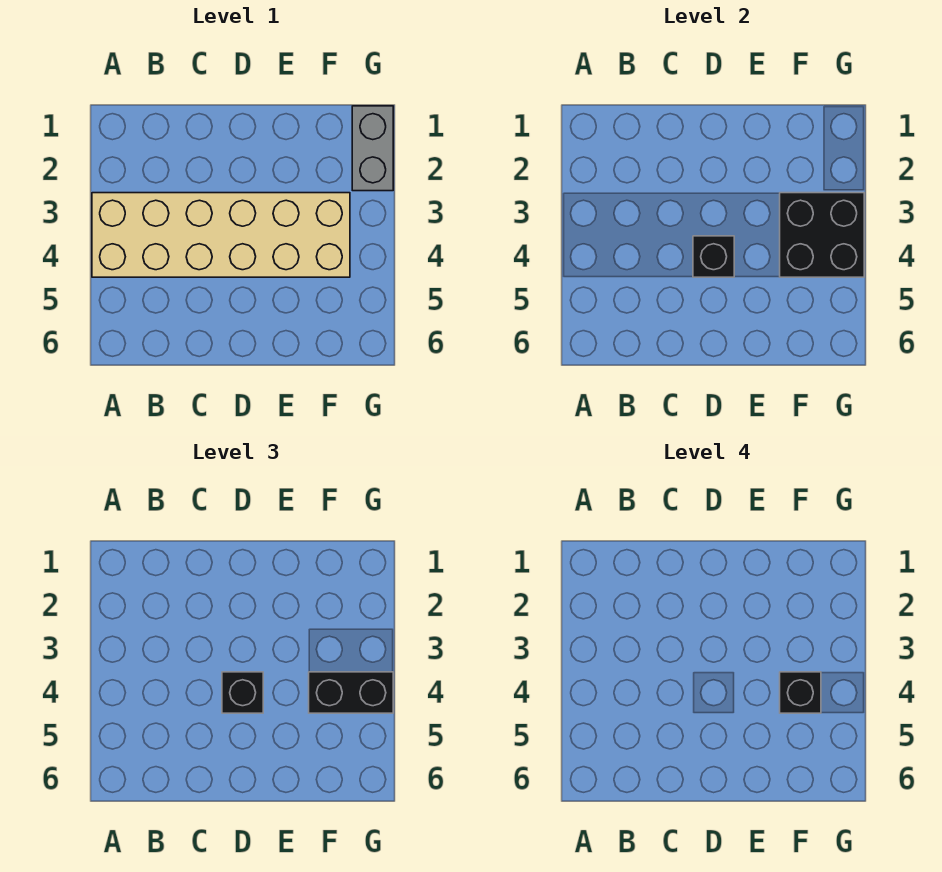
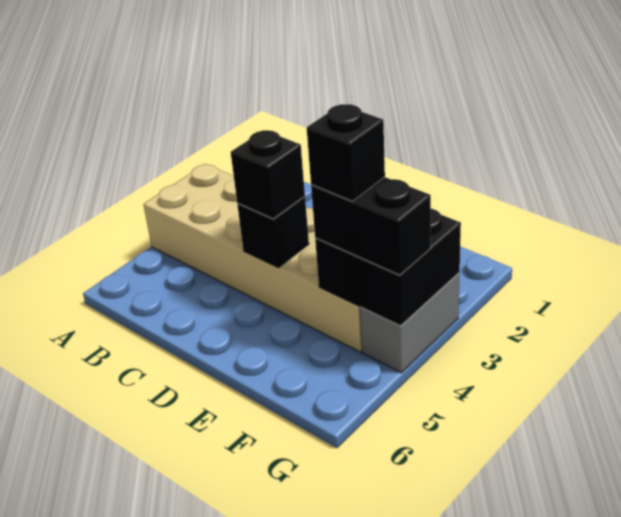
grey brick G1:G2 level 1 -> grey brick G3:G4 level 1

